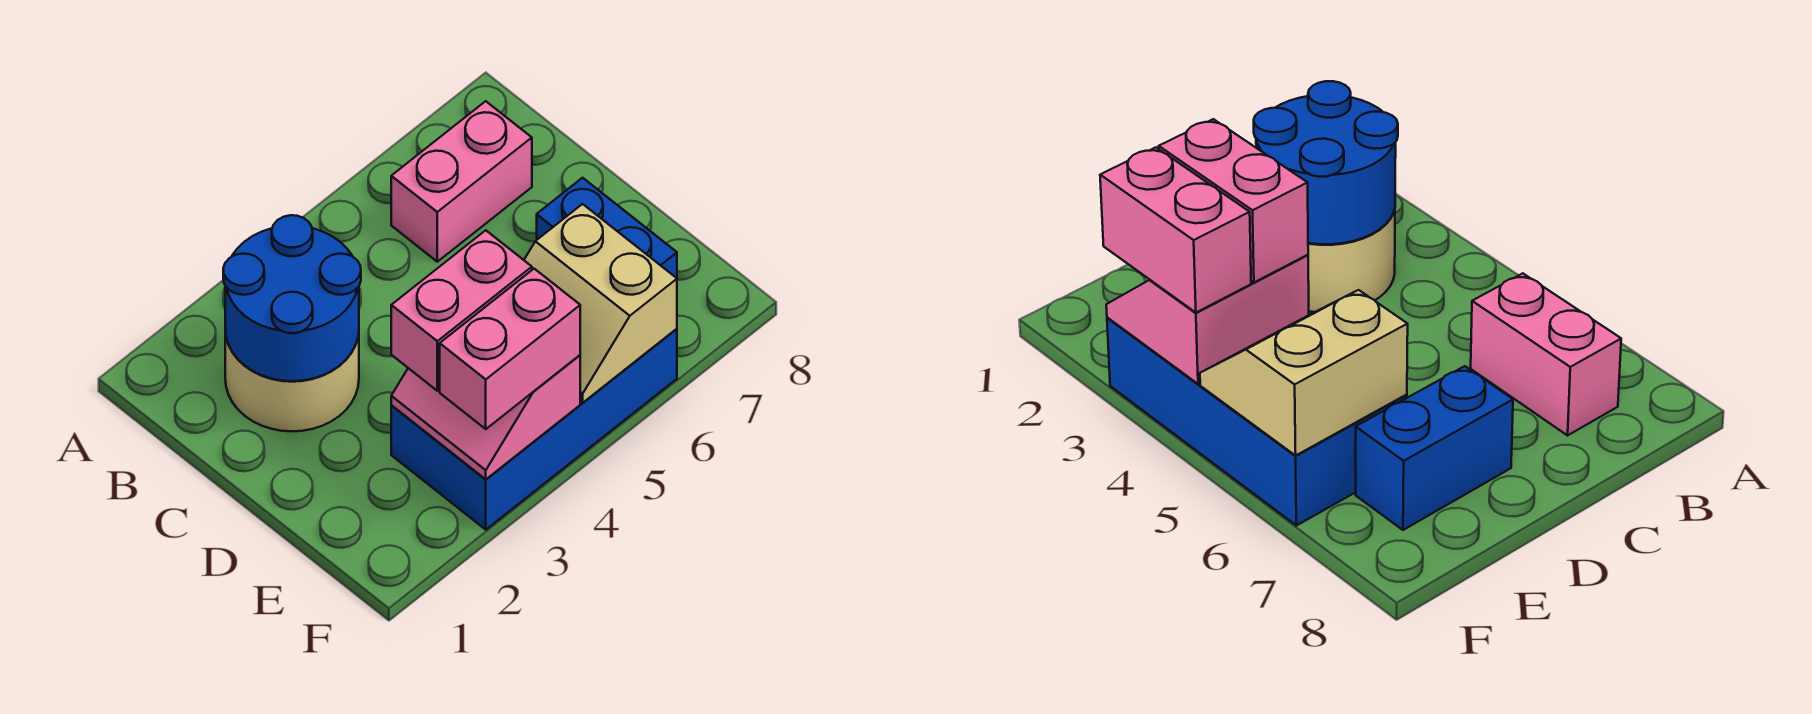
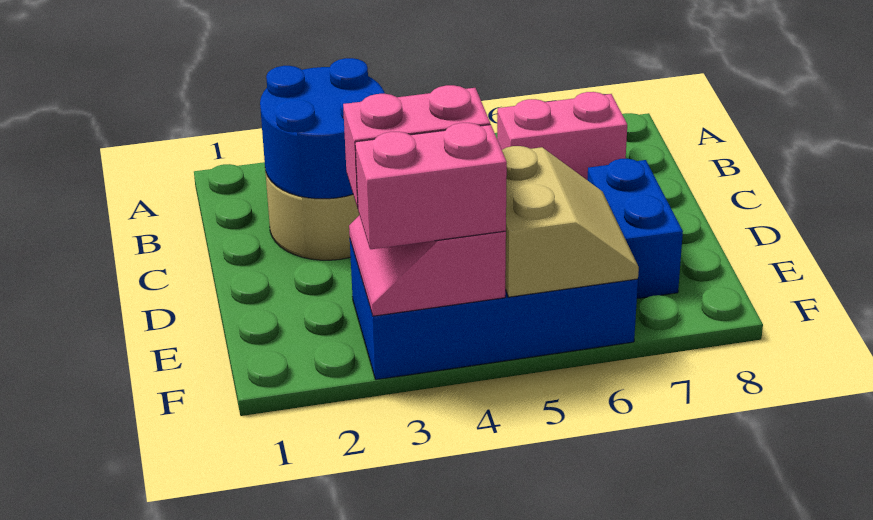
tan slope E5:F6 level 2 top 6 -> tan slope E5:F6 level 2 top 5

